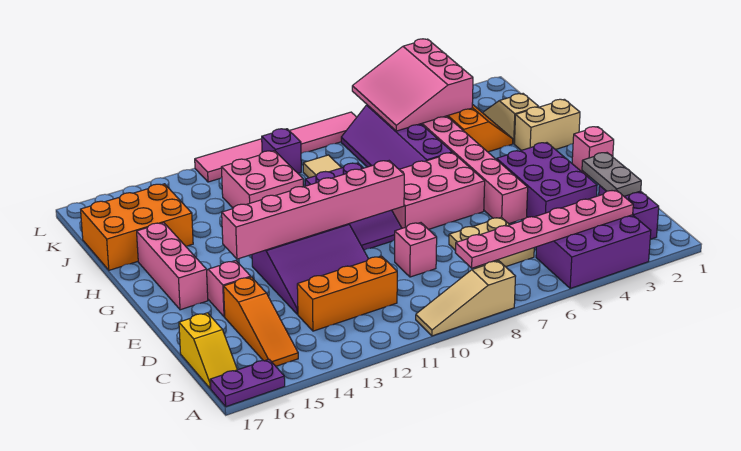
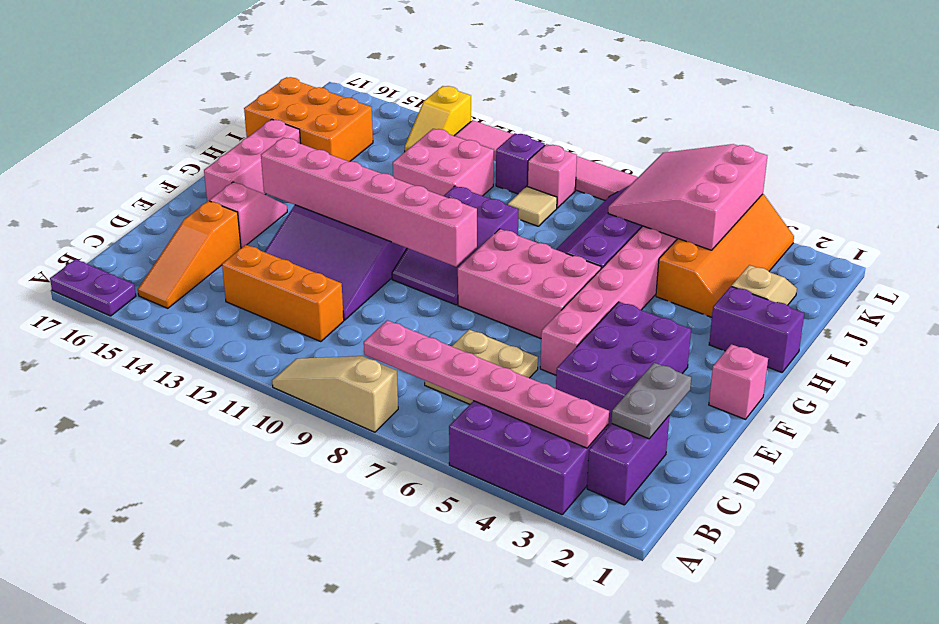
yellow slope B17:C17 level 1 top C -> yellow slope K13:L13 level 1 top L
pink brick D9 level 1 -> pink brick K9 level 1
tan brick H1:H2 level 1 -> purple brick H1:H2 level 1

